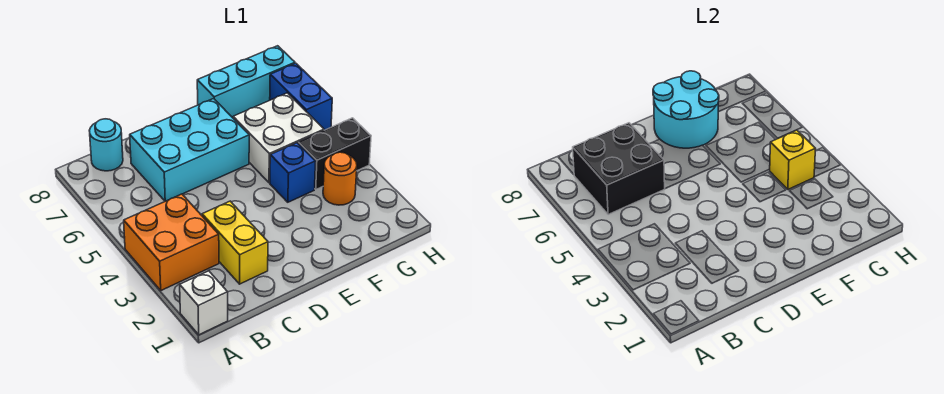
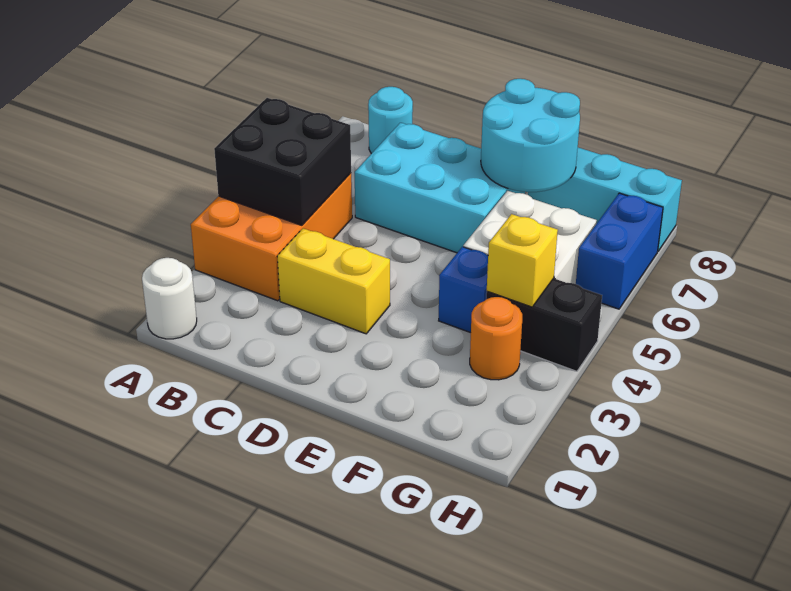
white brick A1 level 1 -> white round brick A1 level 1
orange brick A3:B4 level 1 -> orange brick A3:B5 level 1
black brick B6:C7 level 2 -> black brick A4:B5 level 2
yellow brick C2:C3 level 1 -> yellow brick C3:D3 level 1

